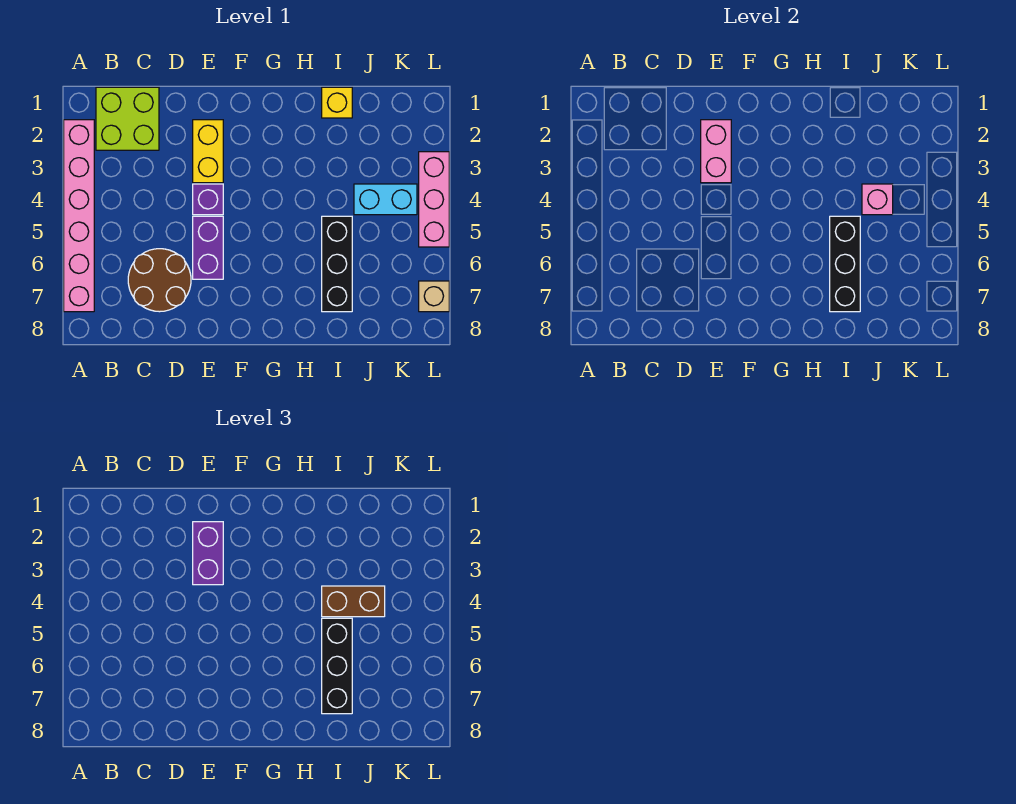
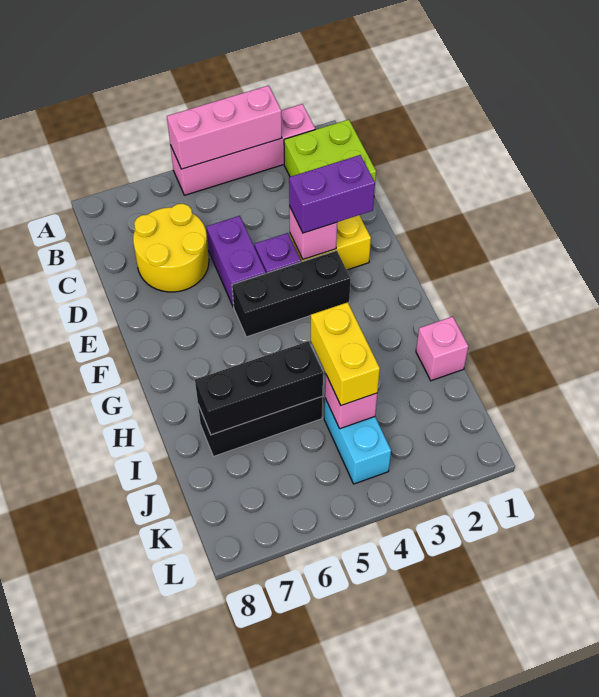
pink brick A2:A7 level 1 -> pink brick A2:A5 level 1
brown round brick C6:D7 level 1 -> yellow round brick C6:D7 level 1
pink brick E2:E3 level 2 -> pink brick E3 level 2
purple brick E5:E6 level 1 -> purple brick D5:E5 level 1
yellow brick I1 level 1 -> pink brick I1 level 1
brown brick I4:J4 level 3 -> yellow brick I4:J4 level 3
black brick I5:I7 level 3 -> black brick F3:F5 level 1
pink brick L3:L5 level 1 -> pink brick A3:A5 level 2
tan brick L7 level 1 -> none

